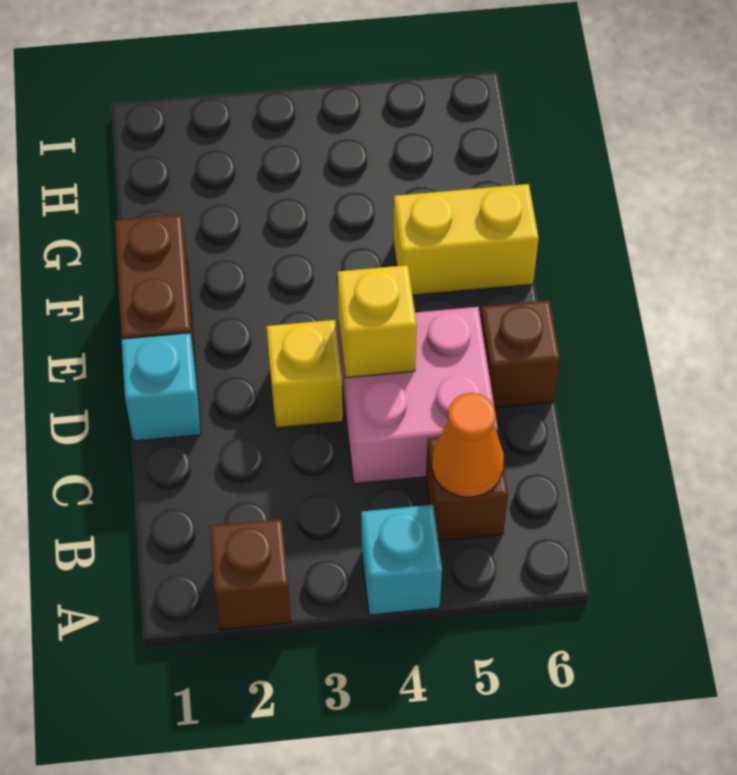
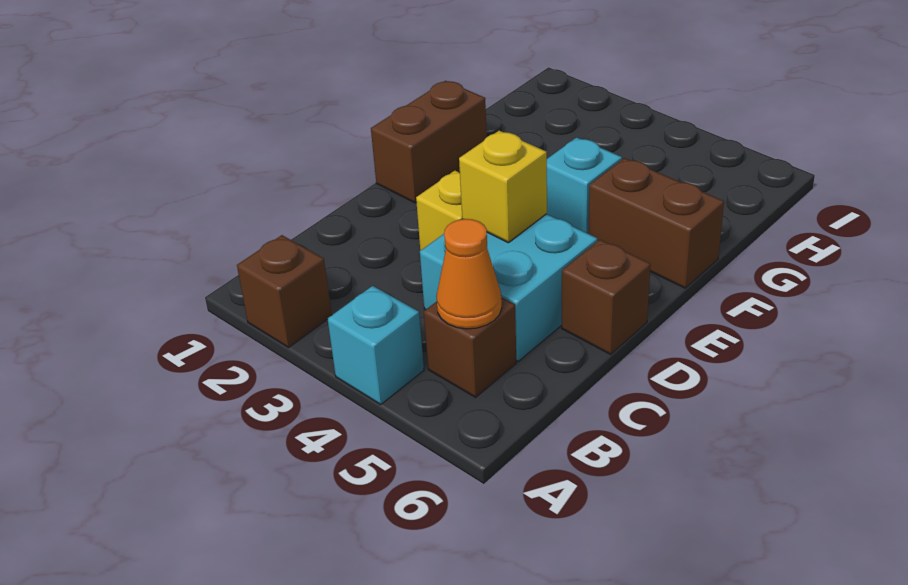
pink brick C4:D5 level 1 -> cyan brick C4:D5 level 1
cyan brick D1 level 1 -> cyan brick F4 level 1
yellow brick F5:F6 level 1 -> brown brick F5:F6 level 1

